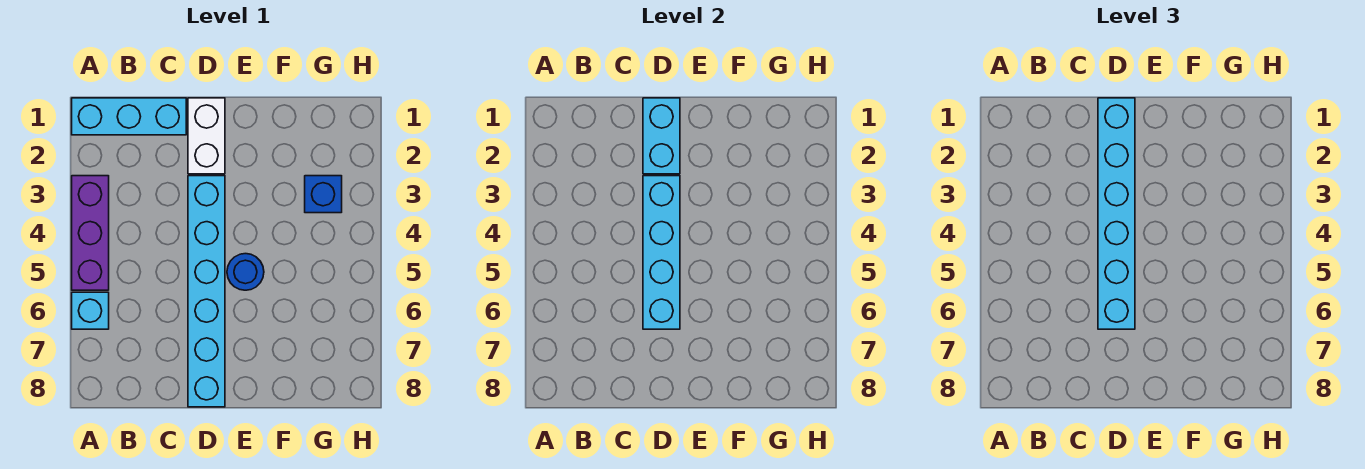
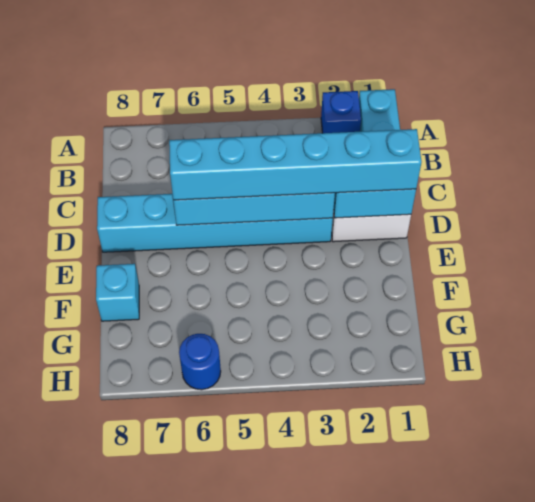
purple brick A3:A5 level 1 -> none
cyan brick A6 level 1 -> cyan brick F8 level 1
blue round brick E5 level 1 -> blue round brick H6 level 1
blue brick G3 level 1 -> blue brick A2 level 1

